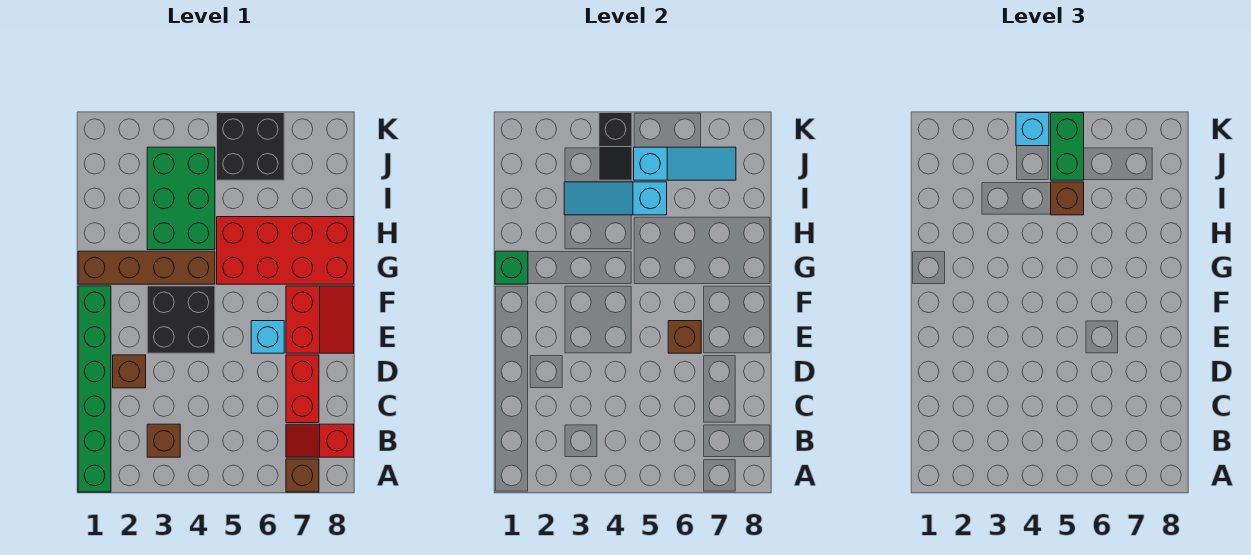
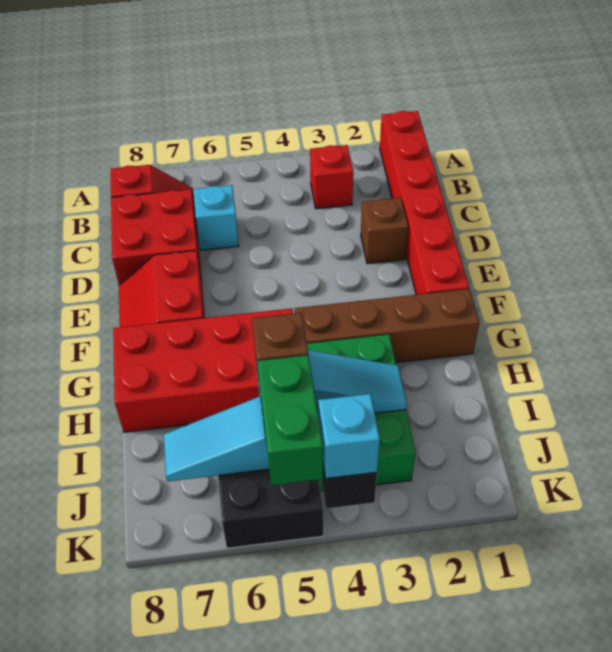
green brick A1:F1 level 1 -> red brick A1:F1 level 1
brown brick A7 level 1 -> none
brown brick B3 level 1 -> red brick B3 level 1
red brick C7:D7 level 1 -> red brick C7:D8 level 1
black brick E3:F4 level 1 -> none
cyan brick E6 level 1 -> cyan brick C6 level 1
brown brick E6 level 2 -> none
green brick G1 level 2 -> none

